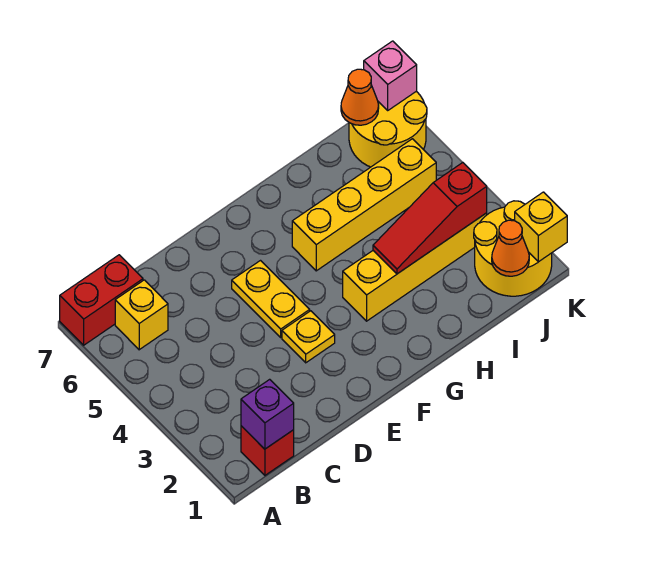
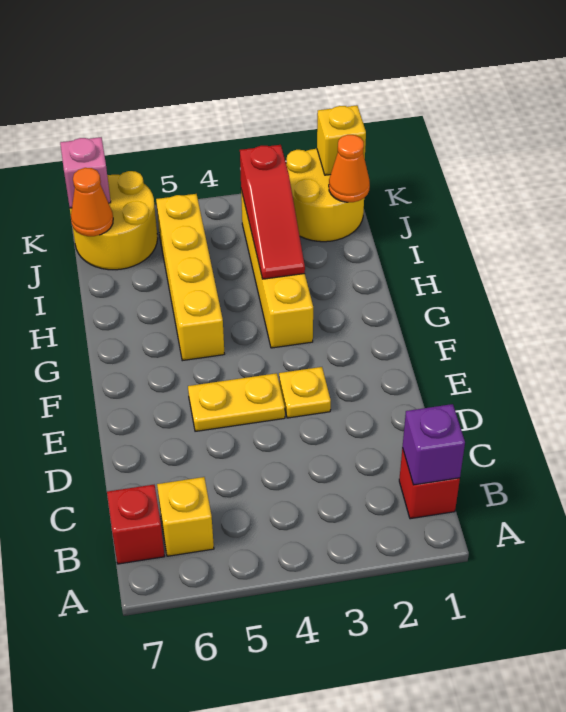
red brick A7:B7 level 1 -> red brick B7 level 1

